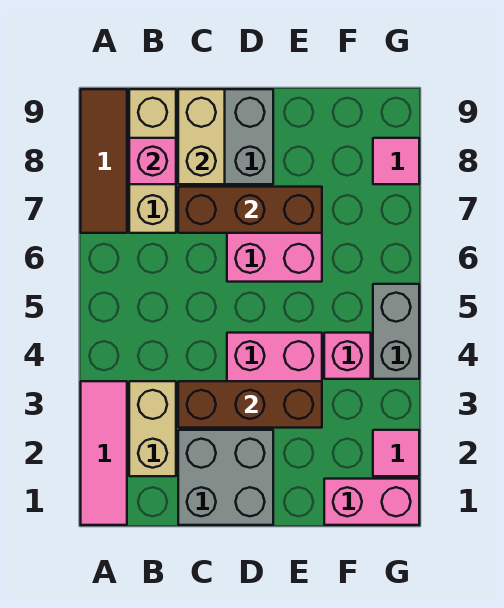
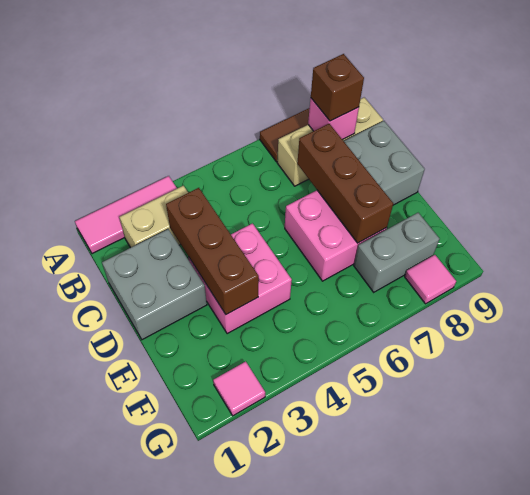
none -> brown brick B8 level 3
tan brick C8:C9 level 2 -> none
pink brick F1:G1 level 1 -> none
pink brick F4 level 1 -> none
grey brick G4:G5 level 1 -> grey brick F7:F8 level 1

